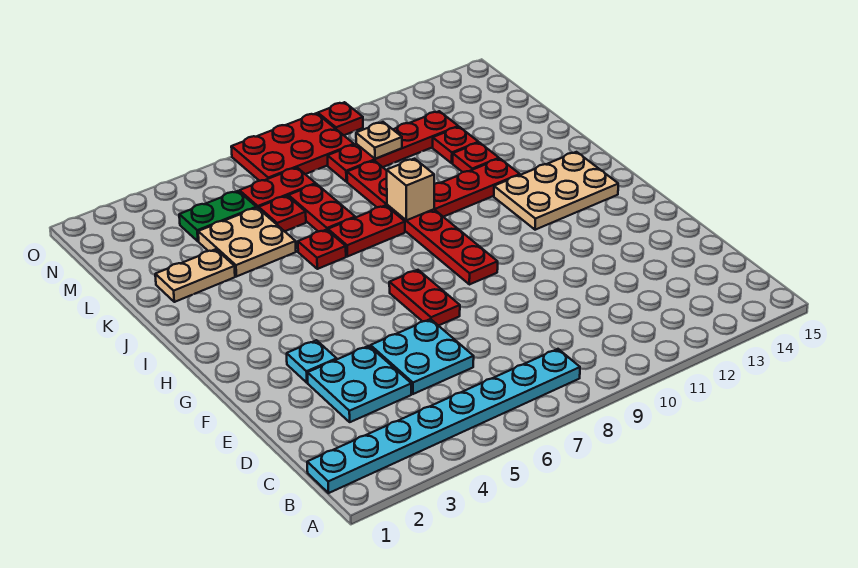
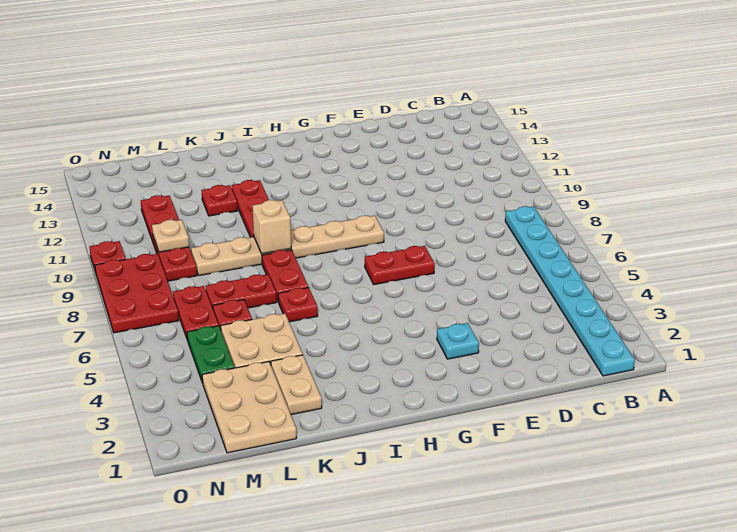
cyan plate D3:E4 level 1 -> none
cyan plate D5:E6 level 1 -> none
red plate G9:L9 level 1 -> tan plate G9:L9 level 1
tan plate H12:I14 level 1 -> tan plate L1:M3 level 1
red plate L12 level 1 -> none

